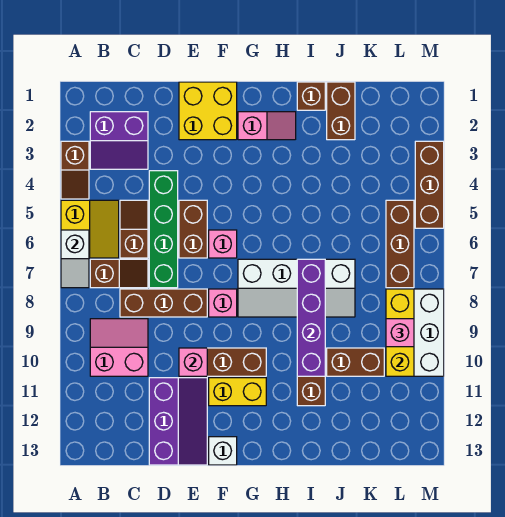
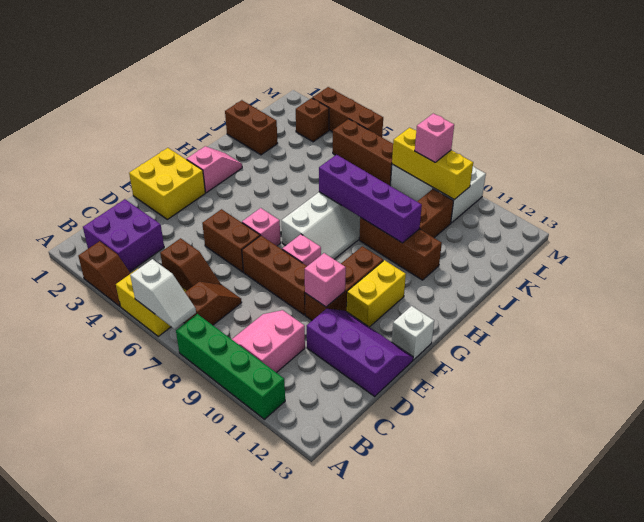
purple slope B2:C3 level 1 top 2 -> purple brick B2:C3 level 1
brown slope C5:C6 level 1 top 6 -> brown slope C5:C6 level 1 top 5
brown brick C8:E8 level 1 -> brown brick E7:E9 level 1
green brick D4:D7 level 1 -> green brick A8:A11 level 1
brown brick I1 level 1 -> brown brick L3 level 1

